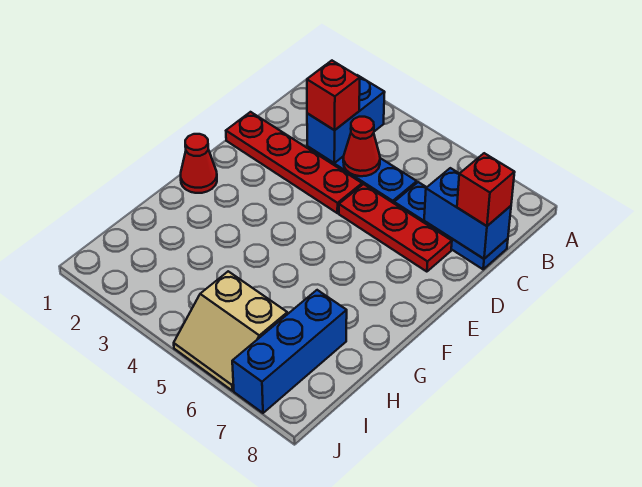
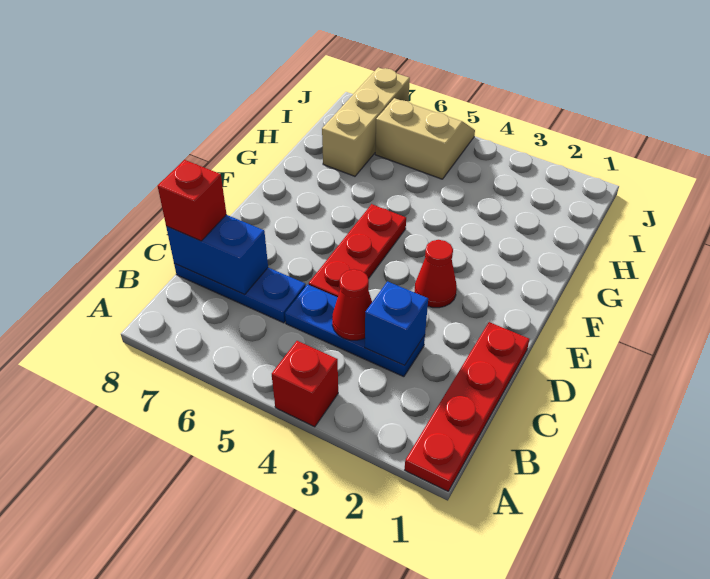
blue brick B3:C3 level 2 -> blue brick C3 level 2
red brick C3 level 3 -> red brick A4 level 1
red plate D1:D4 level 1 -> red plate A1:D1 level 1
red plate D5:D7 level 1 -> red plate D5:F5 level 1
red cone F1 level 1 -> red cone E3 level 1
blue brick H7:J7 level 1 -> tan brick H7:J7 level 1

